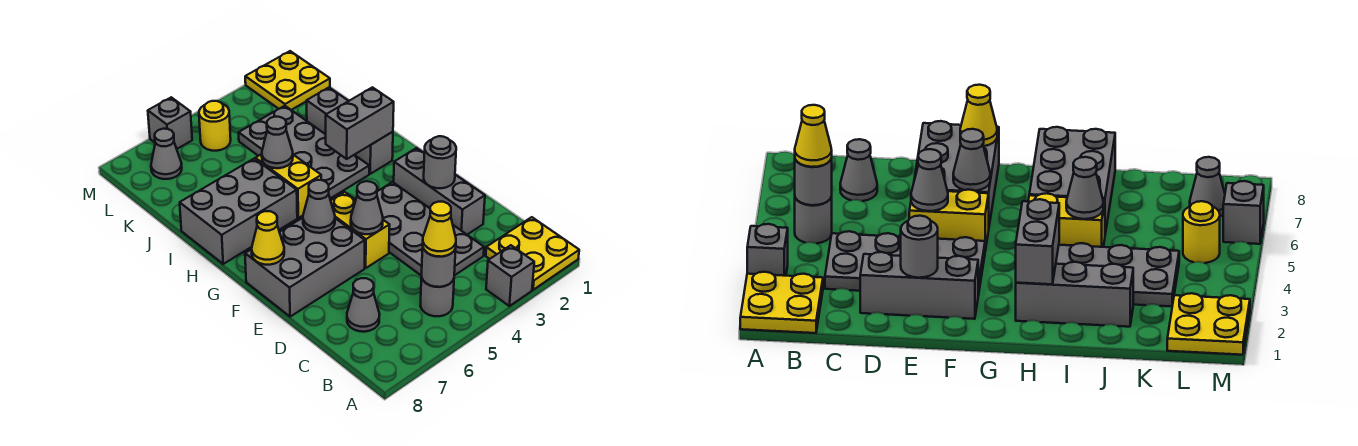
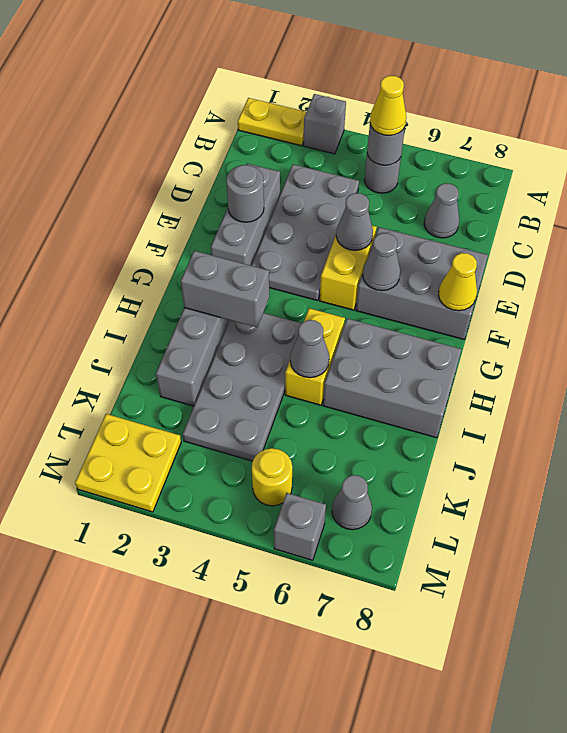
yellow plate A1:B2 level 1 -> yellow plate A1:A2 level 1

